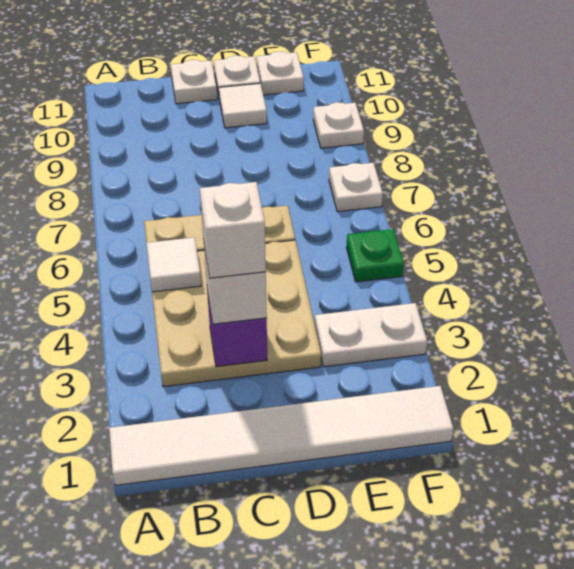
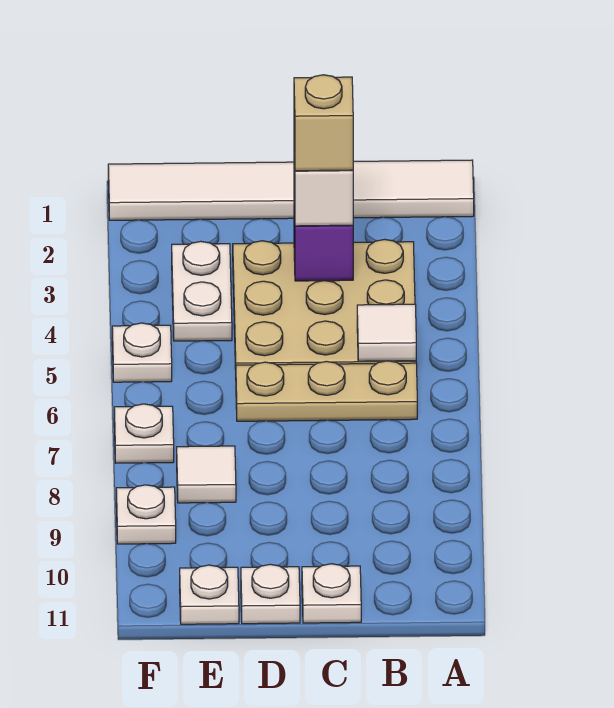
white brick C3 level 4 -> tan brick C3 level 4
white tile D10 level 1 -> white tile E8 level 1
white plate E3:F3 level 1 -> white plate E3:E4 level 1
green plate F5 level 1 -> white plate F5 level 1

